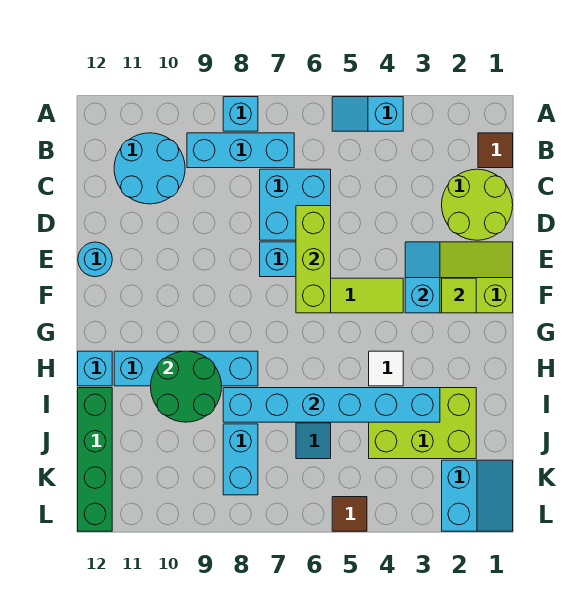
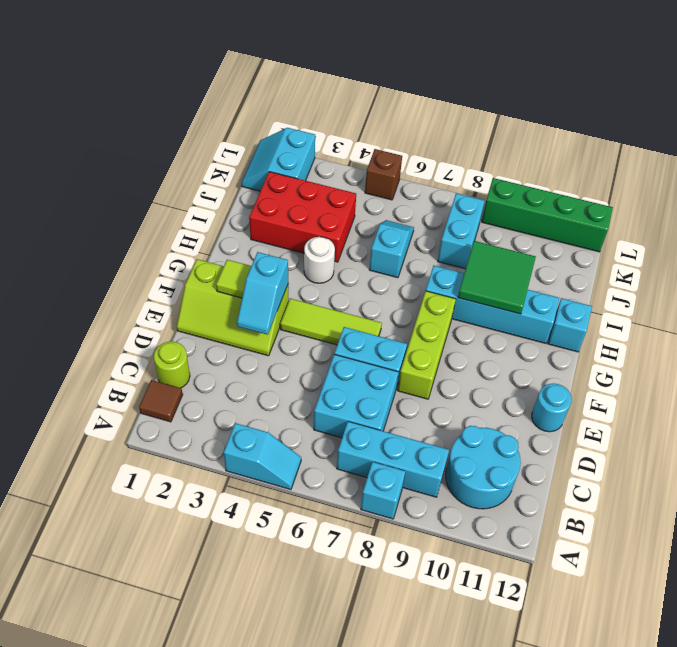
lime round brick C1:D2 level 1 -> lime round brick C1 level 1
lime brick D6:F6 level 2 -> lime brick E8:G8 level 1
white tile H4 level 1 -> white round brick H4 level 1
green round brick H9:I10 level 2 -> green tile H9:I10 level 2
lime brick I2:J4 level 1 -> red brick I2:J4 level 1
cyan brick I3:I8 level 2 -> none
green brick I12:L12 level 1 -> green brick L9:L12 level 1
brown tile L5 level 1 -> brown brick L5 level 1

